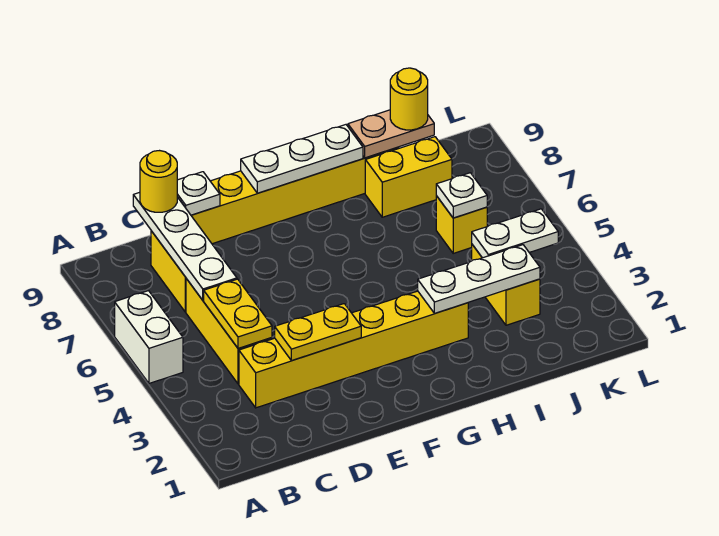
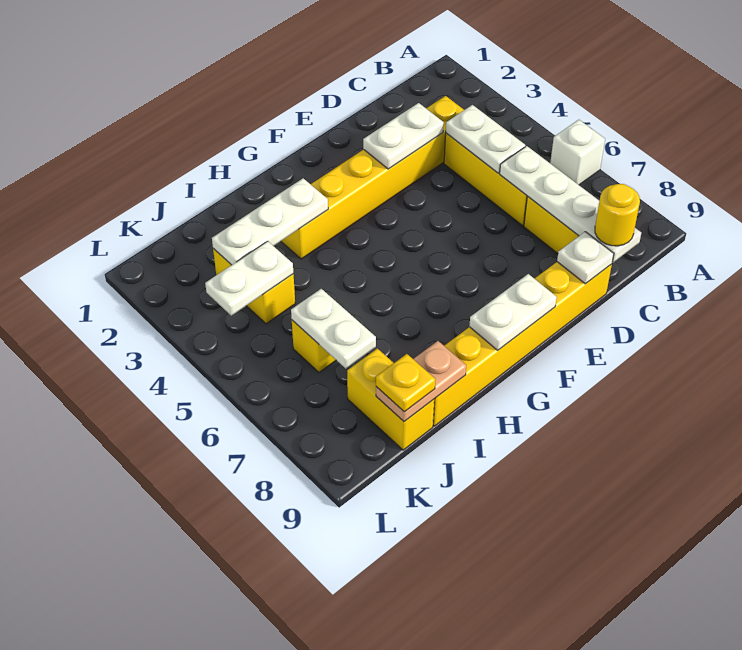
white brick A5:A6 level 1 -> white brick A6 level 1
yellow plate C4:C5 level 2 -> white plate C4:C5 level 2
yellow plate D3:E3 level 2 -> white plate D3:E3 level 2
white plate F9:H9 level 2 -> white plate F9:G9 level 2
yellow brick I8:J8 level 1 -> yellow brick J8:J9 level 1
white plate J6 level 2 -> white plate J6:J7 level 2
yellow round brick J9 level 3 -> yellow plate J9 level 3

